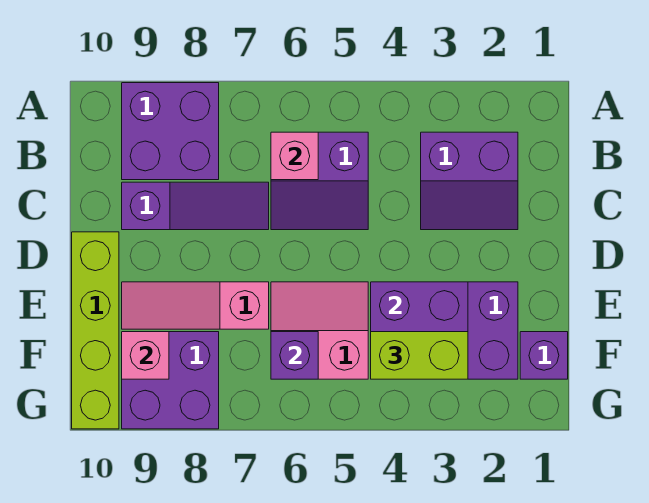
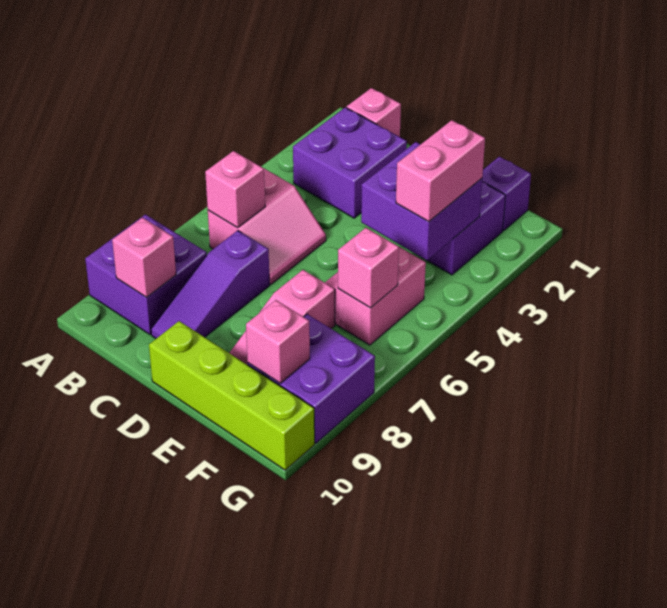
none -> pink brick B1 level 1
purple slope B2:C3 level 1 top B -> purple brick B2:C3 level 1
purple slope B5:C6 level 1 top B -> pink slope B5:C6 level 1 top B
none -> pink brick B9 level 2
purple slope C7:C9 level 1 top 9 -> purple slope C7:C9 level 1 top 7
lime brick F3:F4 level 3 -> pink brick F3:F4 level 3
purple brick F6 level 2 -> pink brick F6 level 2

